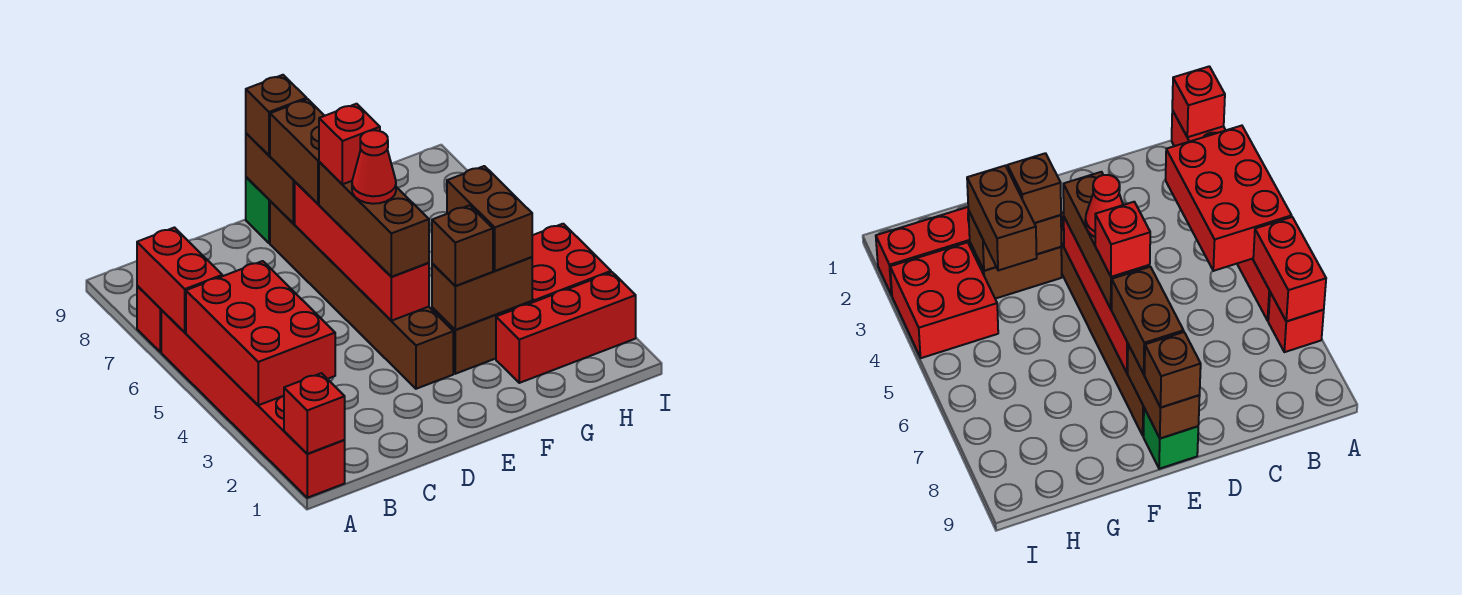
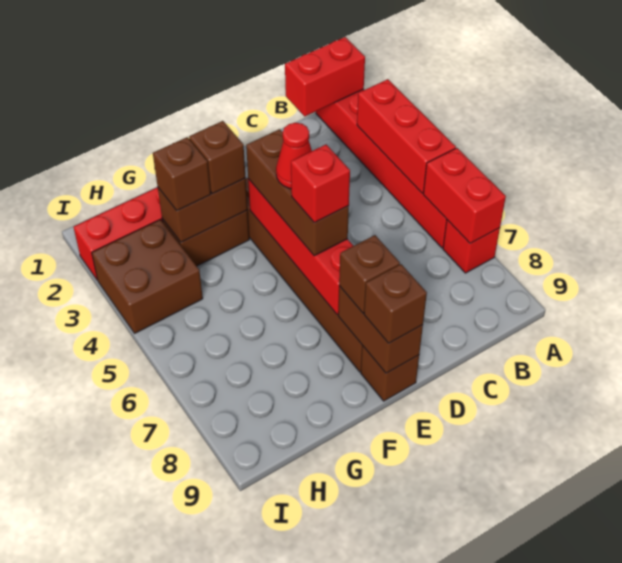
red brick A1 level 2 -> red brick A1:B1 level 2
red brick A3:B5 level 2 -> red brick A3:A5 level 2
brown brick E7:E8 level 3 -> brown brick E8 level 3
green brick E9 level 1 -> brown brick E9 level 1
brown brick G3:G4 level 3 -> brown brick G3 level 3
red brick H3:I4 level 1 -> brown brick H3:I4 level 1

